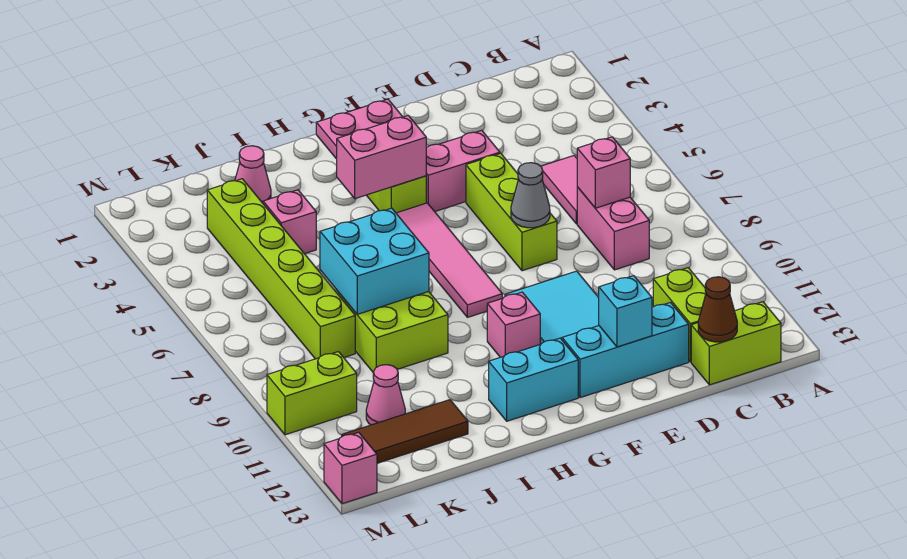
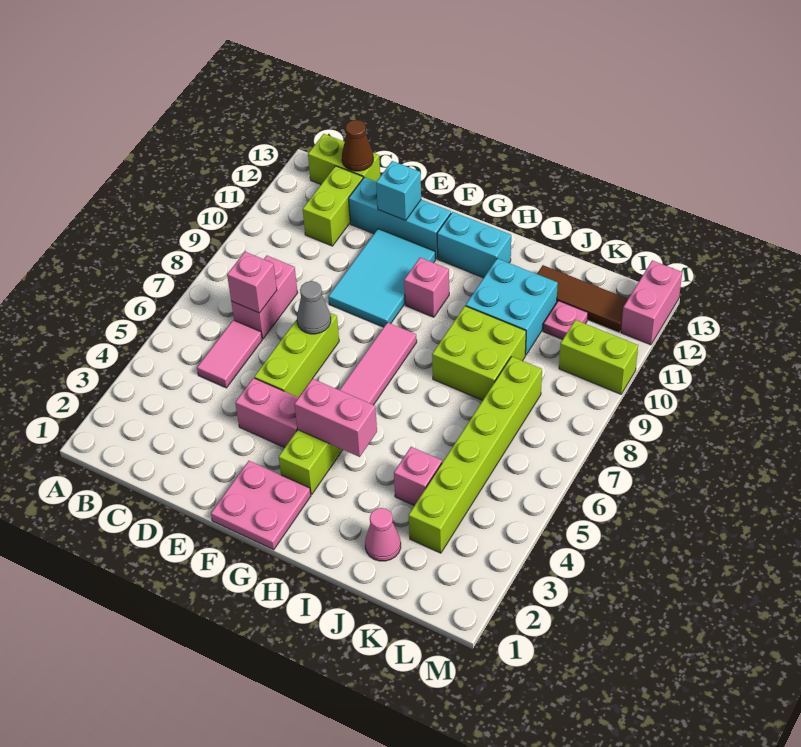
cyan brick I7:J8 level 2 -> cyan brick I10:J11 level 1
pink cone K11 level 1 -> pink plate K11 level 1
pink brick M13 level 1 -> pink brick M12:M13 level 1

